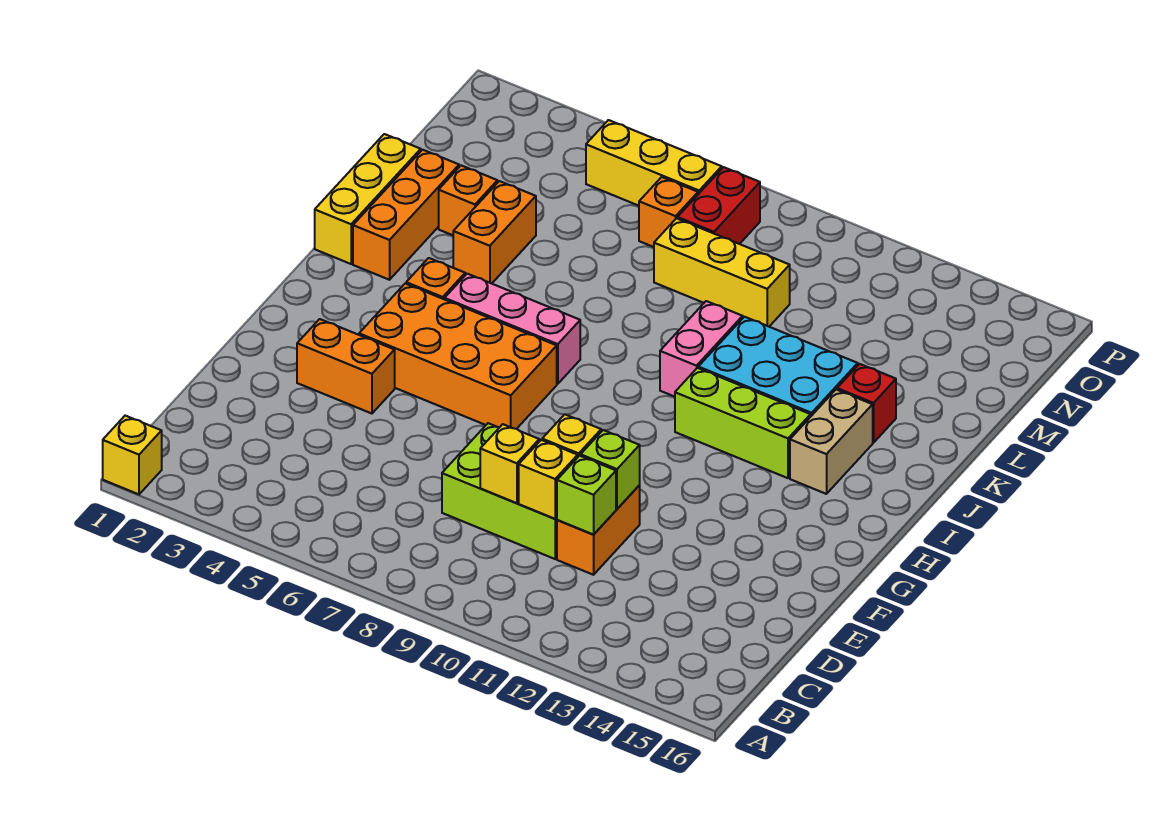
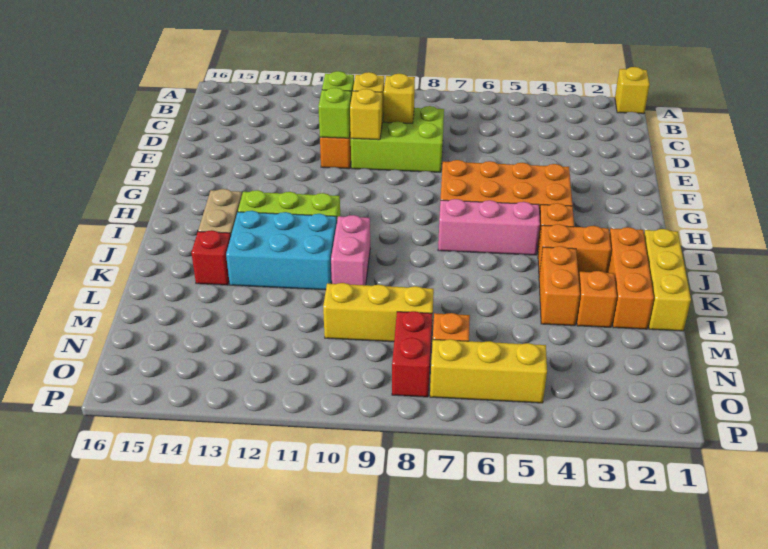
orange brick F3:F4 level 1 -> orange brick J3:J4 level 1

